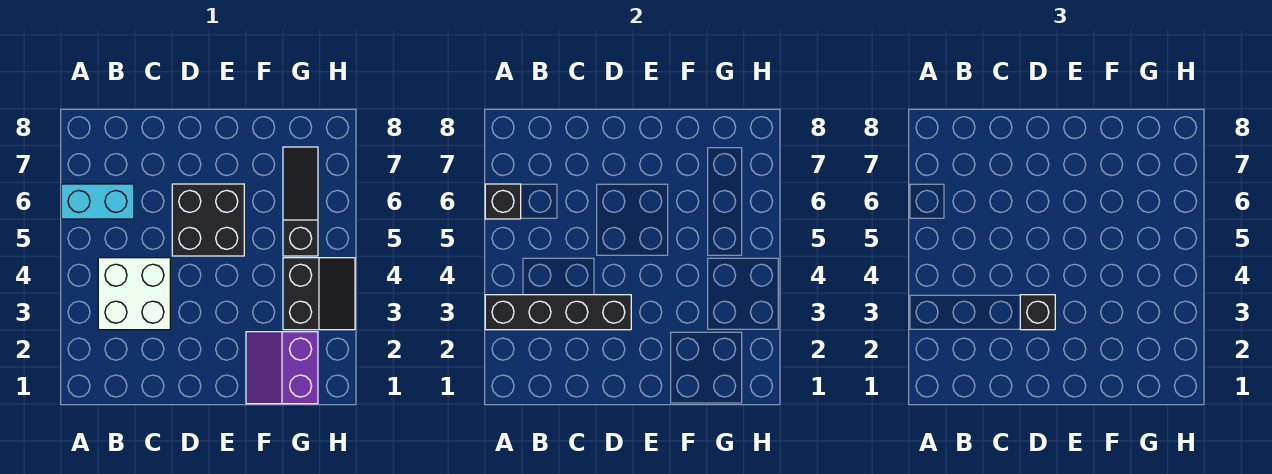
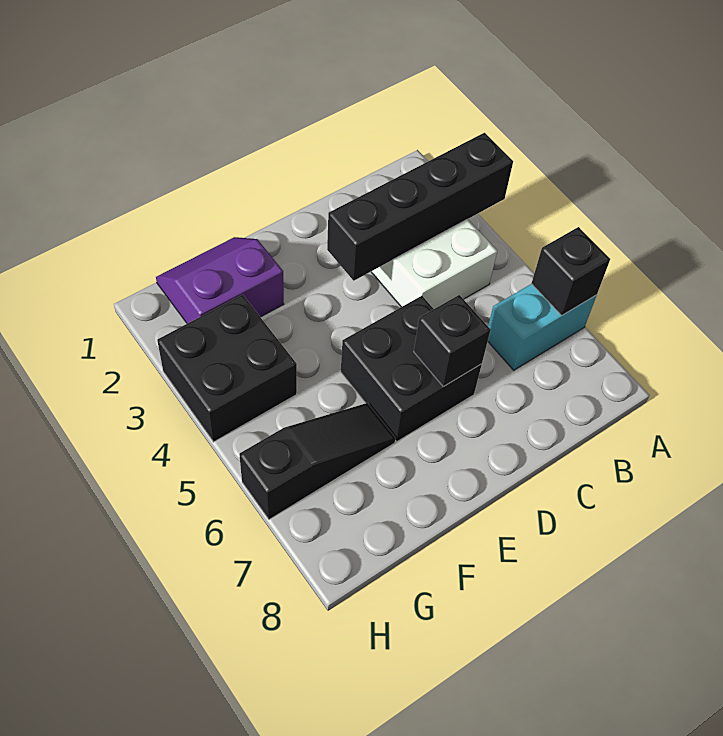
black brick D3 level 3 -> black brick D6 level 2
purple slope F1:G2 level 1 top G -> purple slope F1:G2 level 1 top 2
black slope G3:H4 level 1 top G -> black brick G3:H4 level 1
black slope G5:G7 level 1 top 5 -> black slope F6:H6 level 1 top H

